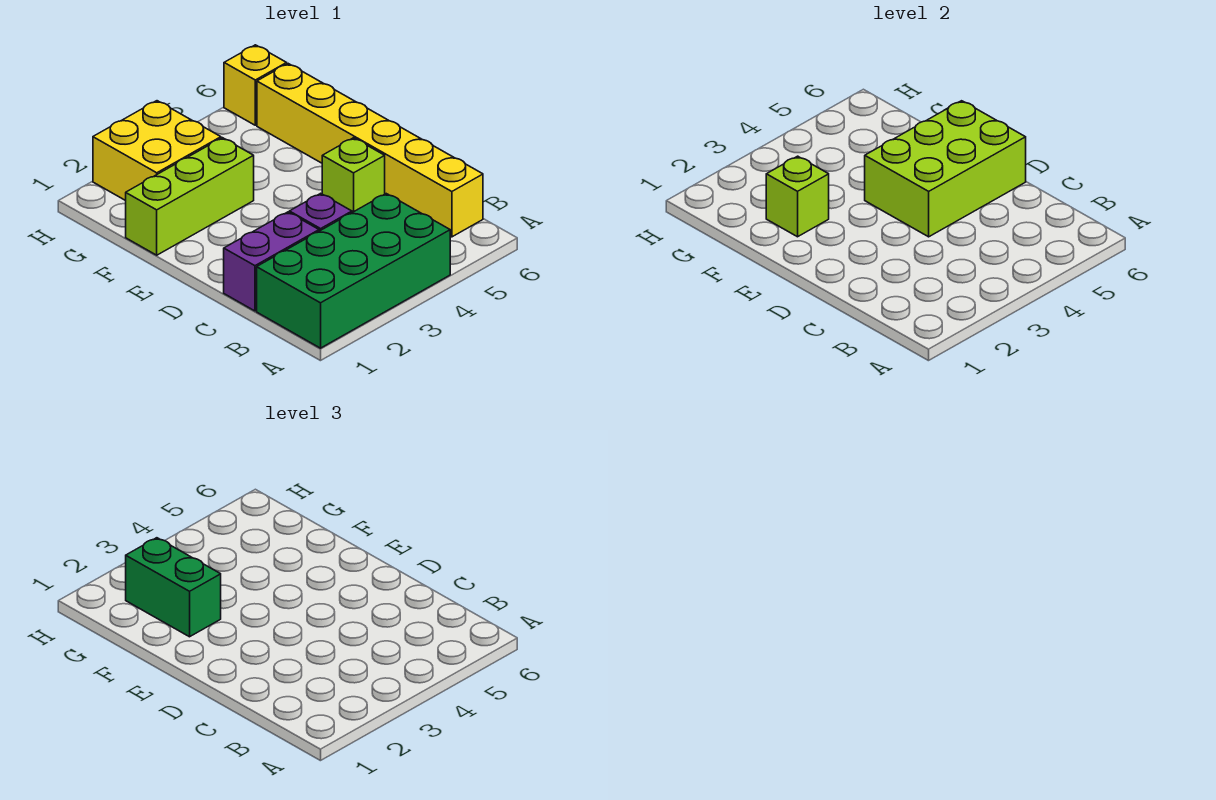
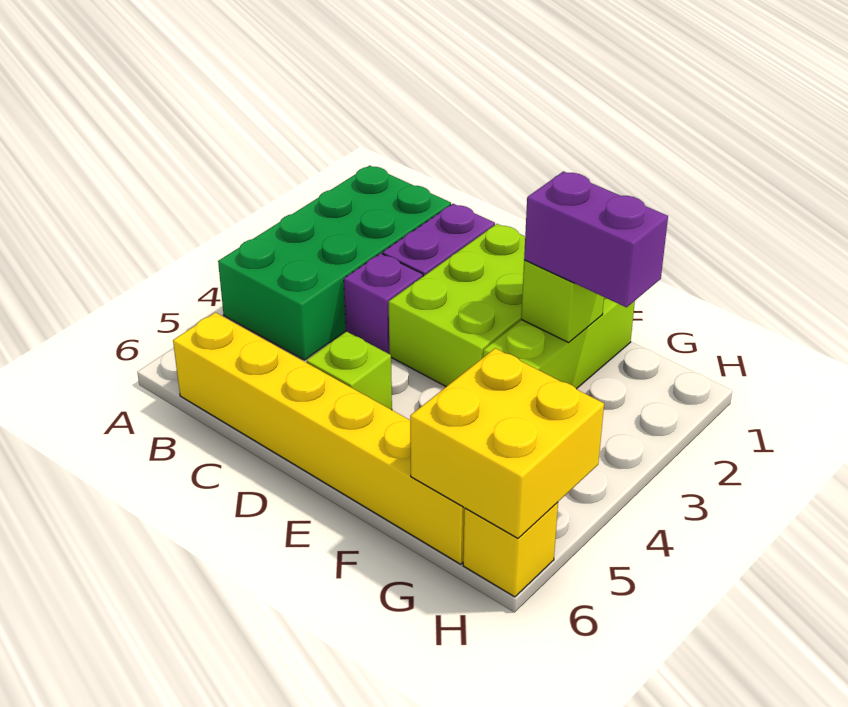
lime brick D4:E6 level 2 -> lime brick D1:E3 level 1
green brick F2:G2 level 3 -> purple brick F2:G2 level 3
yellow brick G2:H3 level 1 -> yellow brick G5:H6 level 2

